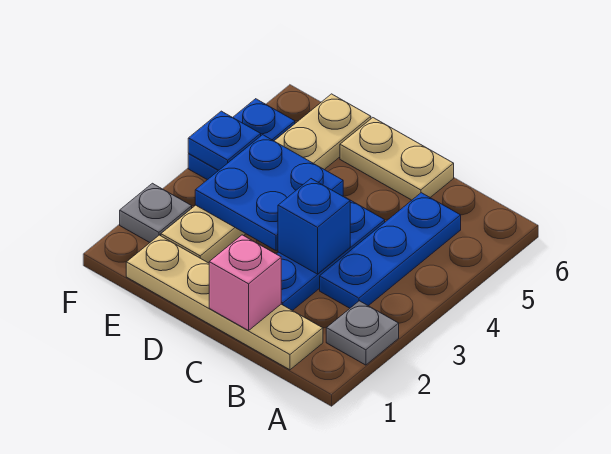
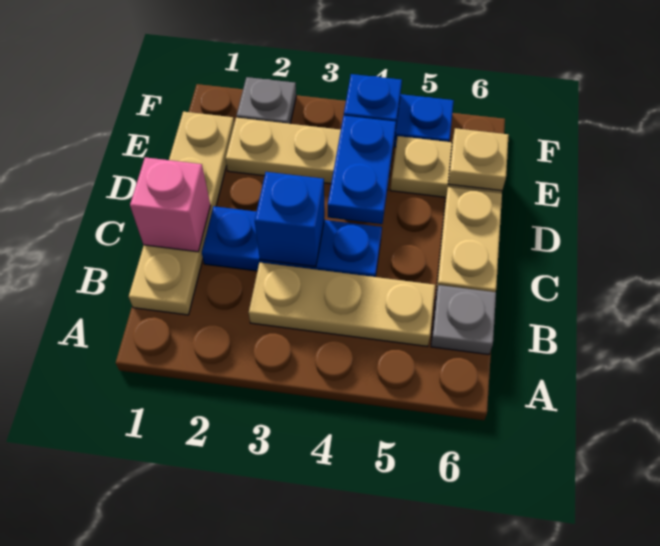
grey plate A2 level 1 -> grey plate B6 level 1
blue plate B3:B5 level 1 -> tan plate B3:B5 level 1
blue plate D3:E4 level 2 -> blue plate D4:E4 level 2
none -> tan plate E6 level 2

